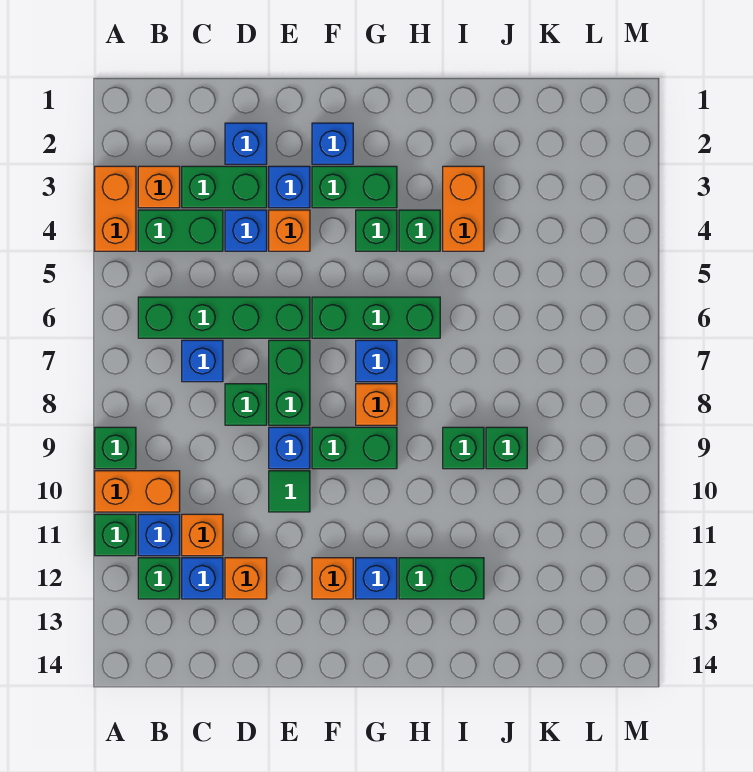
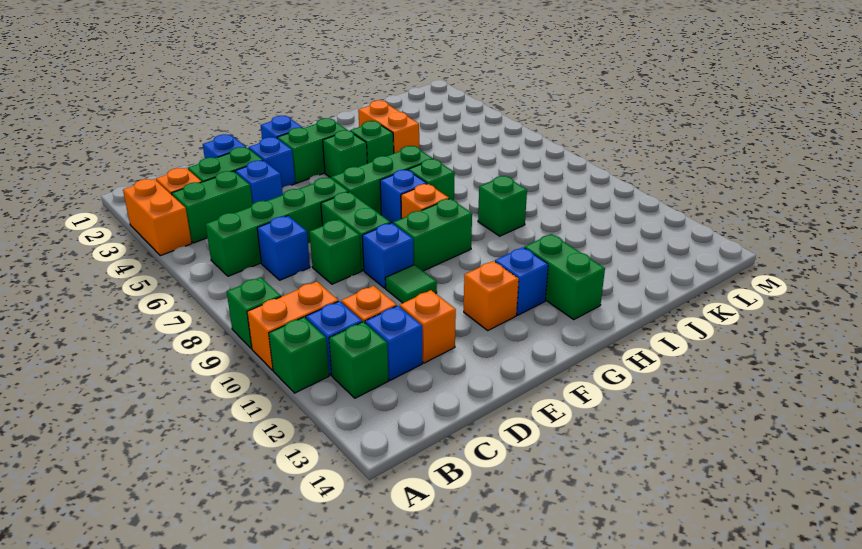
orange brick E4 level 1 -> none
green brick H12:I12 level 1 -> green brick H12:H13 level 1
green brick J9 level 1 -> green brick H7 level 1

